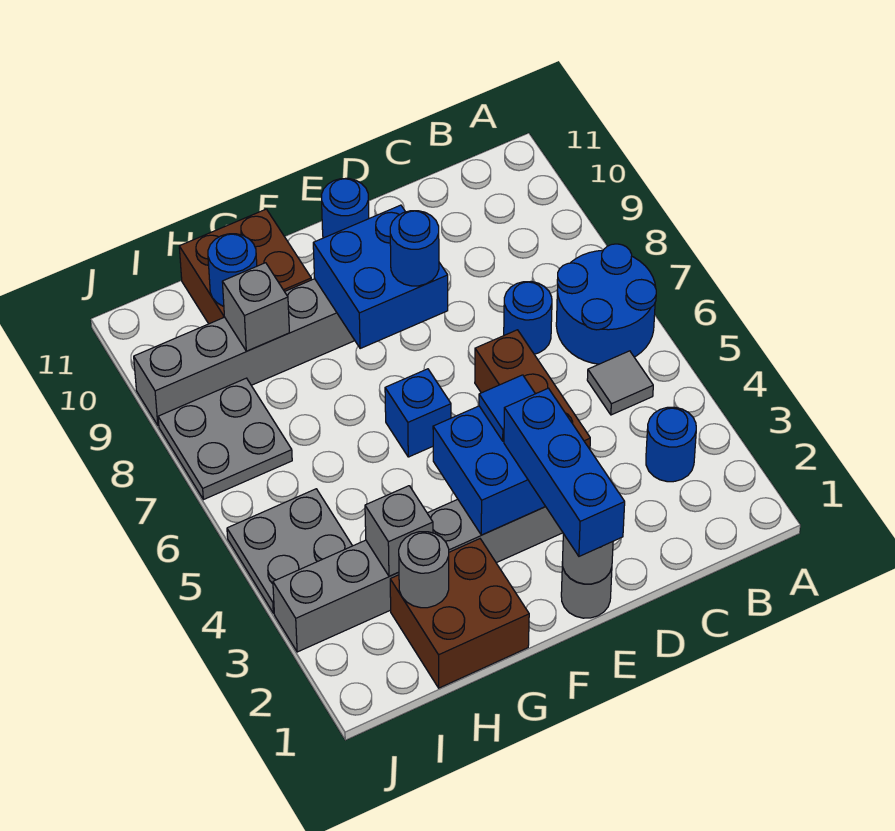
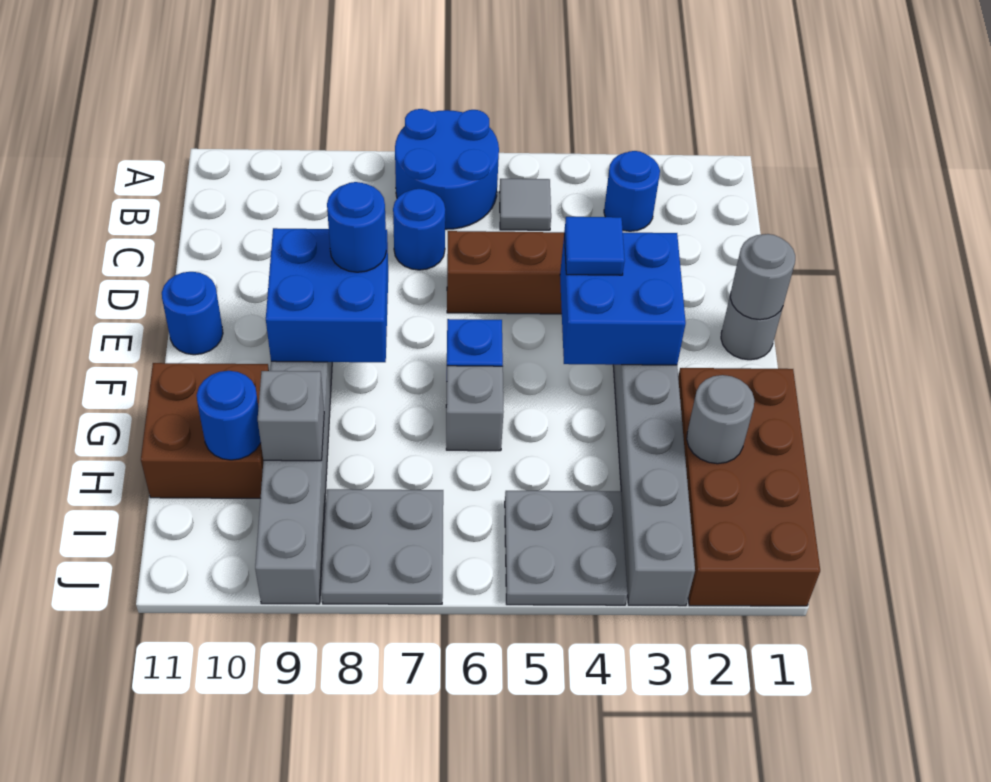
blue brick E1:E3 level 3 -> none
brown brick G1:H2 level 1 -> brown brick G1:J2 level 1
grey brick H3 level 2 -> grey brick G6 level 1

